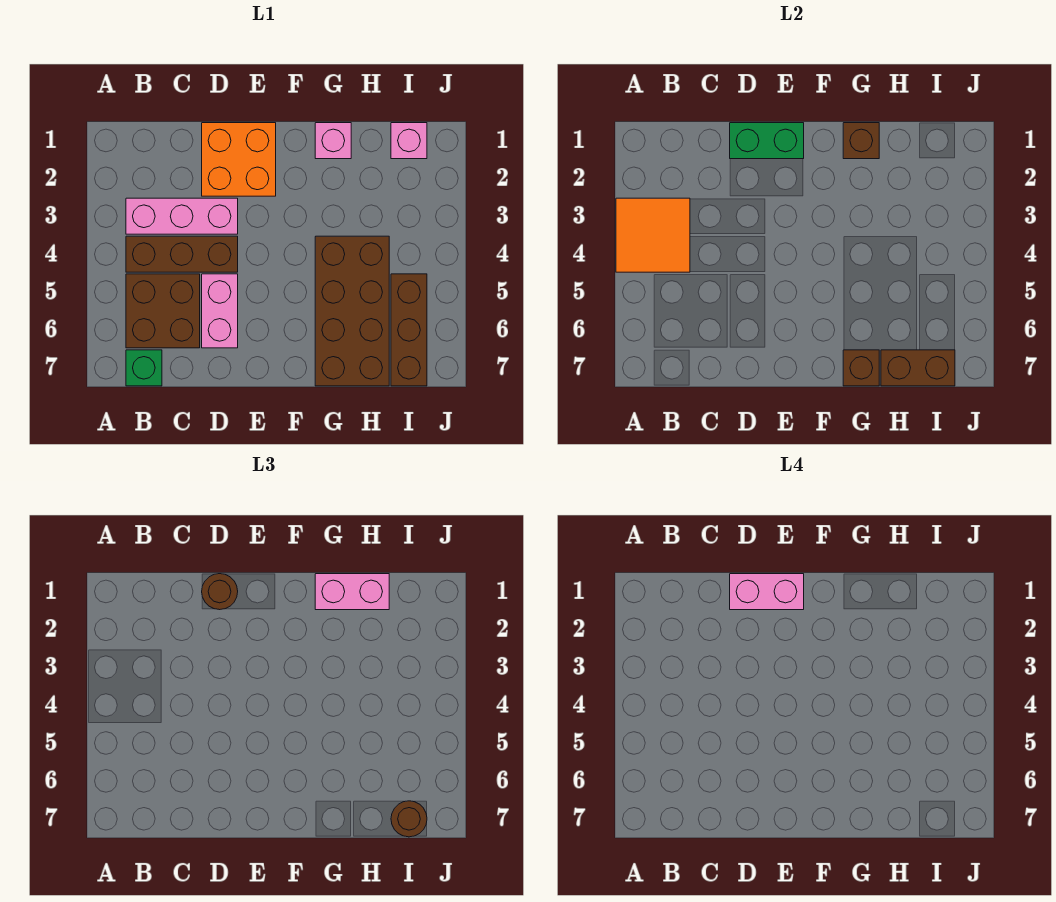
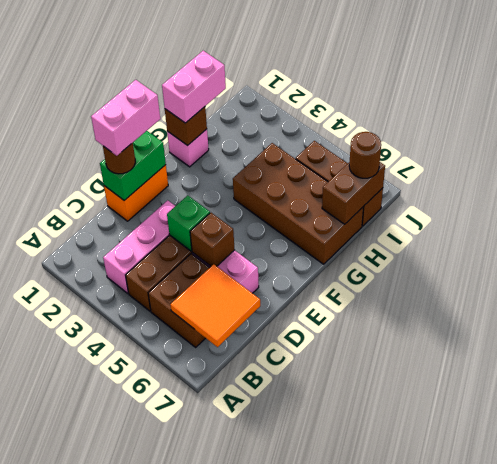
orange tile A3:B4 level 2 -> orange tile B6:C7 level 2
green brick B7 level 1 -> green brick D4 level 2
orange brick D1:E2 level 1 -> orange brick D1:E1 level 1
brown brick G7 level 2 -> brown brick D5 level 2
pink brick I1 level 1 -> none

